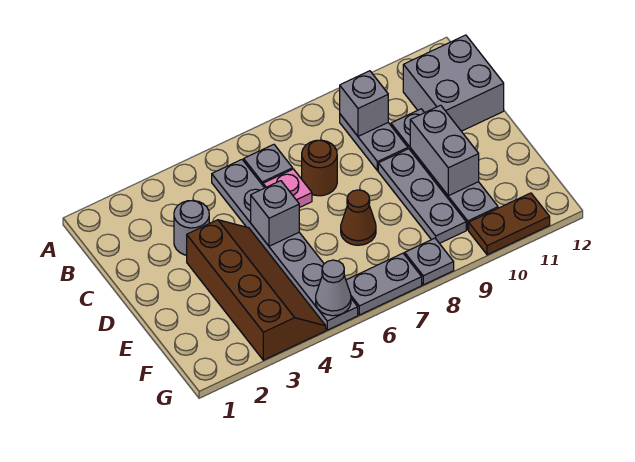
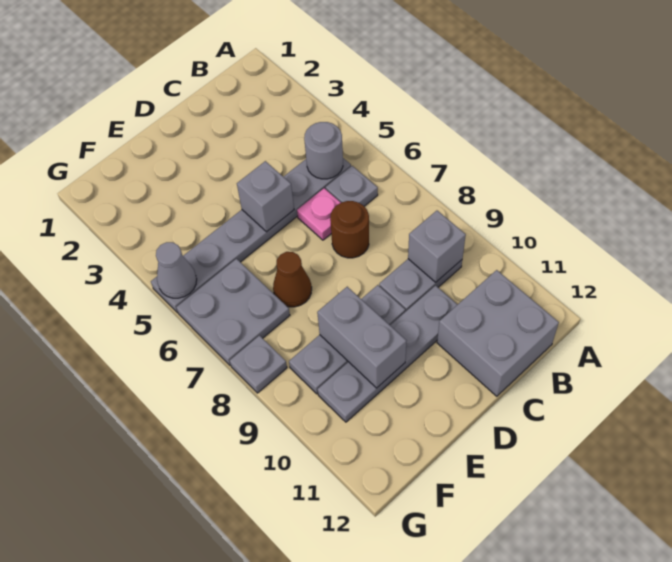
grey round brick C3 level 1 -> grey round brick B5 level 2
brown slope D3:G4 level 1 top 3 -> none
grey brick D10:E10 level 2 -> grey brick E9:E10 level 2
grey plate G6:G7 level 1 -> grey plate F6:G7 level 1
brown plate G10:G11 level 1 -> none

